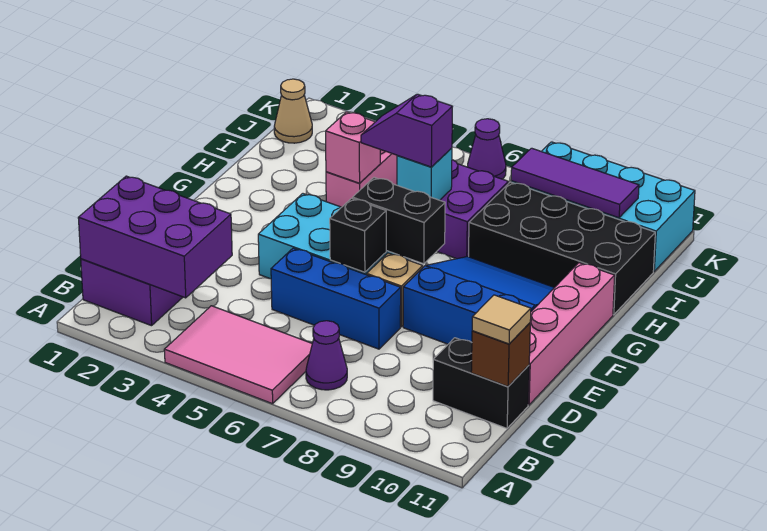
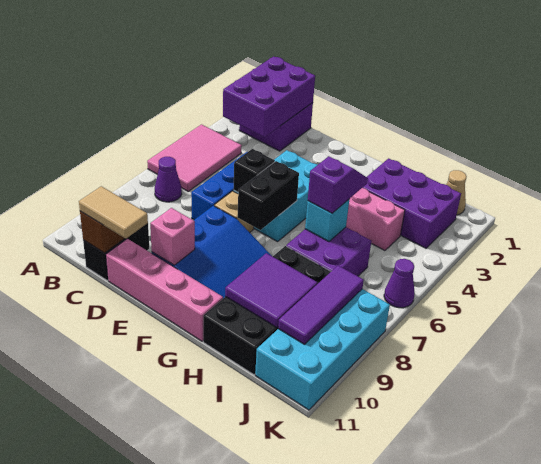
tan tile C11 level 3 -> tan tile C11:D11 level 3
none -> purple brick H2:J3 level 1
pink brick H4 level 2 -> pink brick E10 level 2
none -> purple tile H9:I10 level 2

